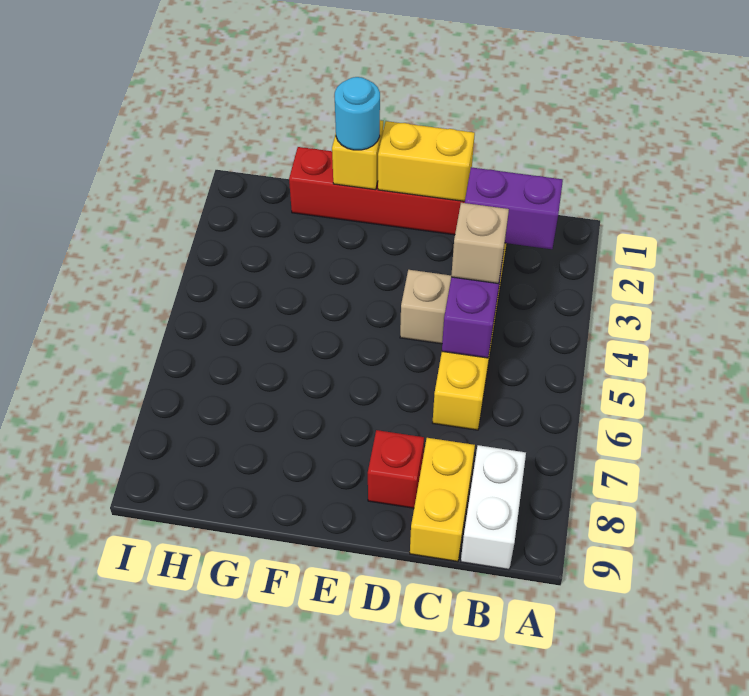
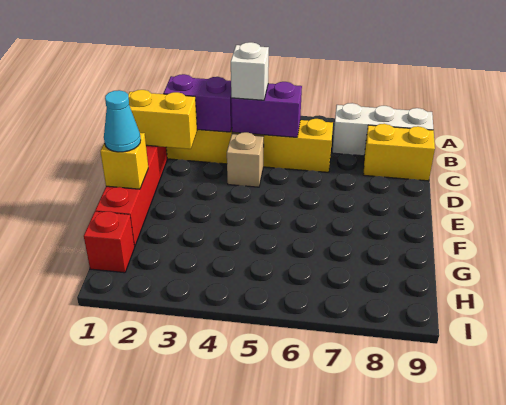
purple brick B2:C2 level 2 -> purple brick C2:C3 level 2
white brick B8:B9 level 1 -> white brick B7:B9 level 1
tan brick C4 level 3 -> white brick C4 level 3
yellow brick D1:E1 level 2 -> yellow brick D1:D2 level 2
red brick D8 level 1 -> red brick H1 level 1
cyan round brick F1 level 3 -> cyan cone F1 level 3

